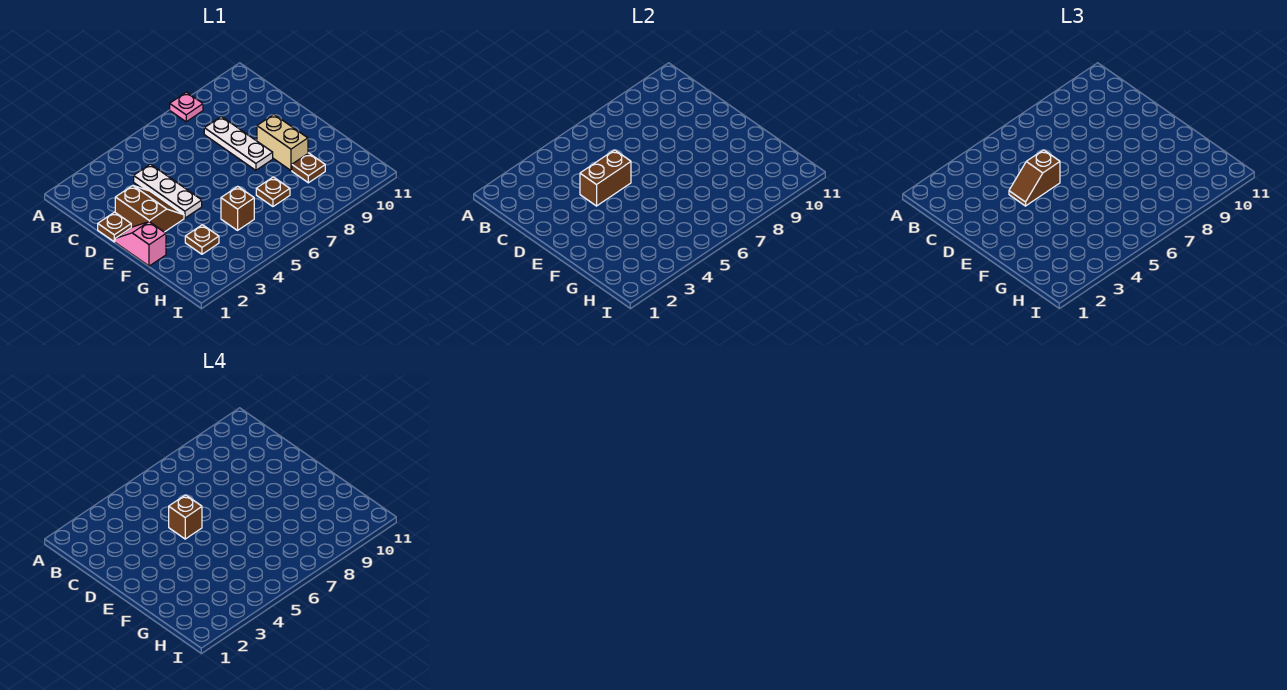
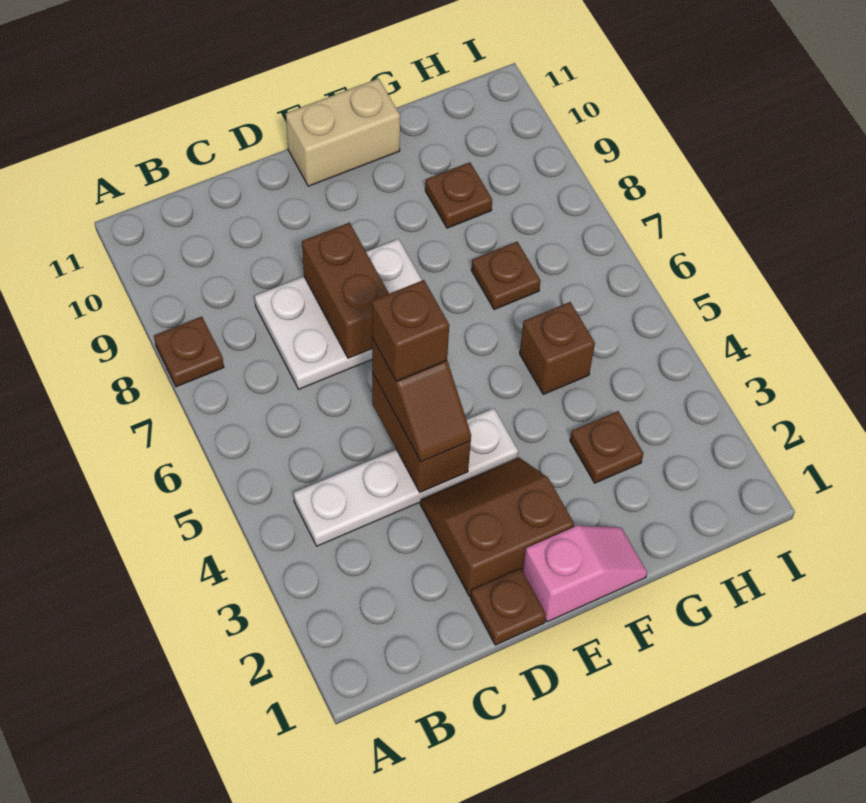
pink plate A8 level 1 -> brown plate A8 level 1
white plate C4:E4 level 1 -> white plate B4:E4 level 1
white plate C8:E8 level 1 -> white plate C7:E8 level 1
none -> brown brick D7:D8 level 2
pink slope E1:F1 level 1 top F -> pink slope E1:F1 level 1 top E
tan brick E9:F9 level 1 -> tan brick E11:F11 level 1

